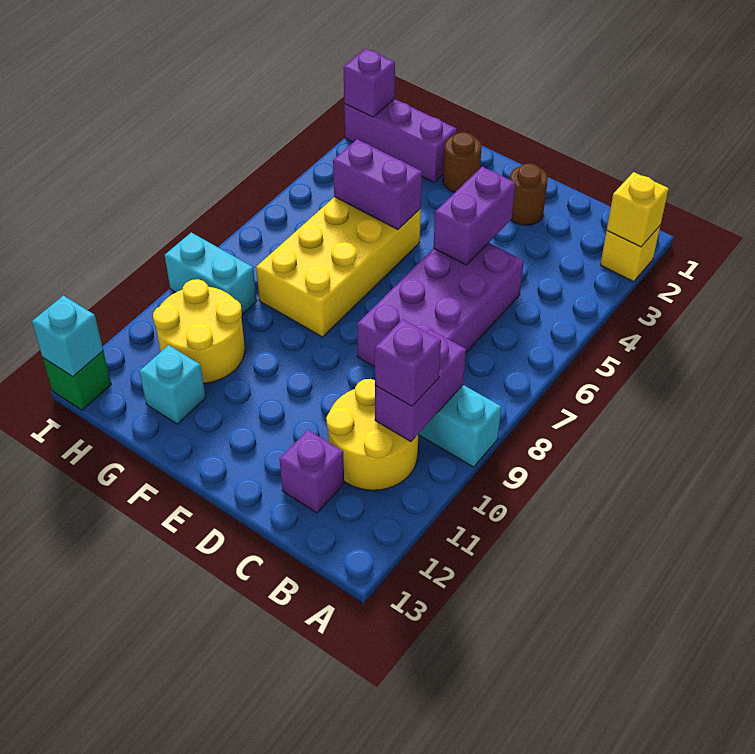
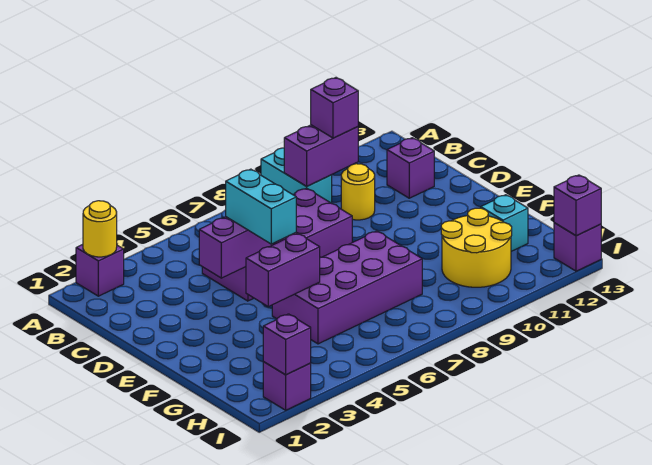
yellow brick A2 level 1 -> purple brick A2 level 1
yellow brick A2 level 2 -> yellow round brick A2 level 2
yellow round brick B10:C11 level 1 -> yellow round brick C10 level 1
brown round brick D2 level 1 -> none
brown round brick F2 level 1 -> none
yellow brick F5:G8 level 1 -> purple brick F5:G8 level 1
purple brick F5:G5 level 2 -> purple brick F4:F5 level 2
purple brick G2:I2 level 1 -> purple brick I2 level 1
cyan brick H9:I9 level 1 -> cyan brick D5:E5 level 3
green brick I13 level 1 -> purple brick I13 level 1
cyan brick I13 level 2 -> purple brick I13 level 2

